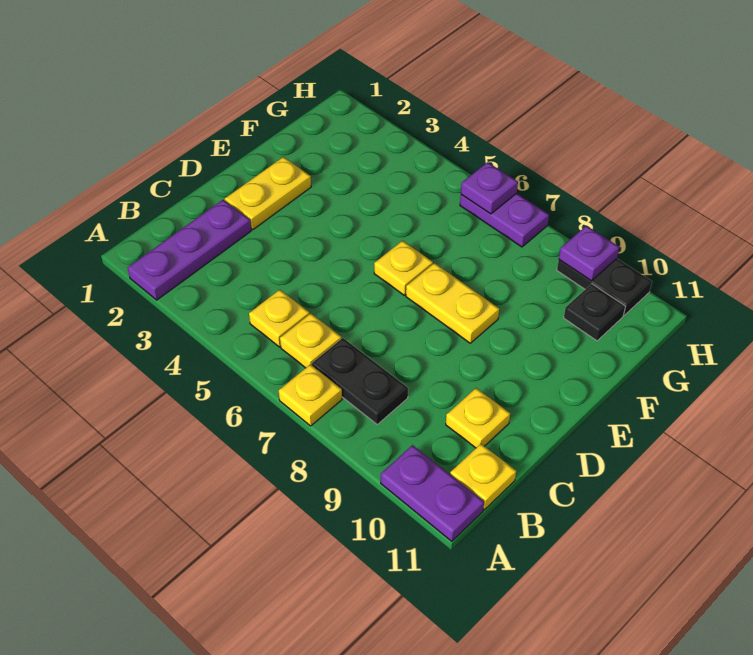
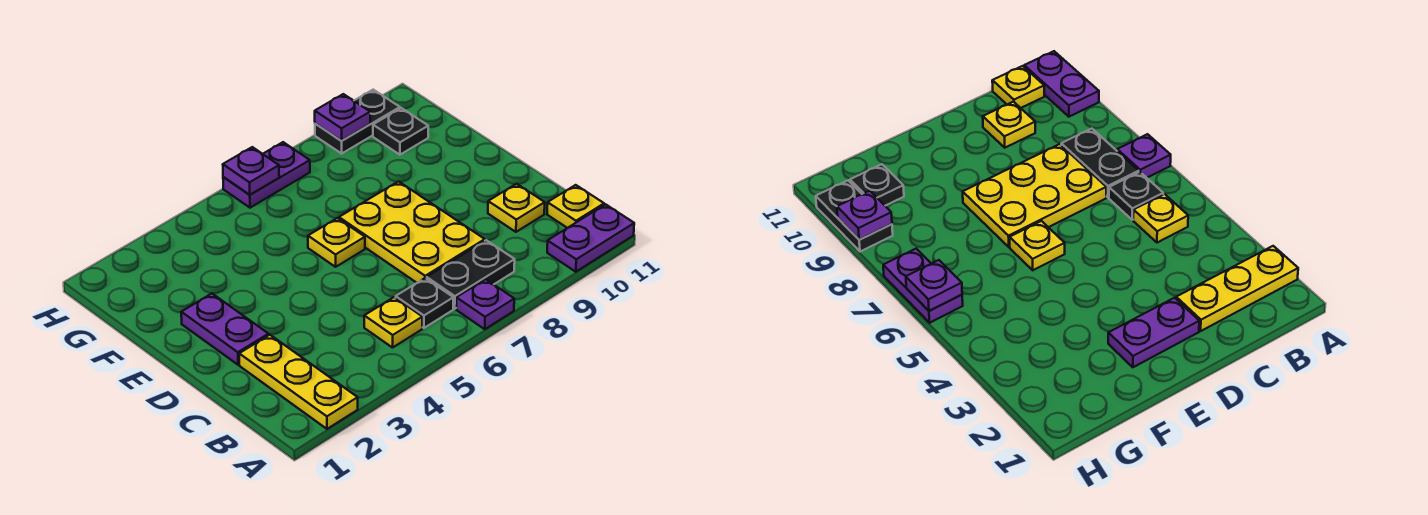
purple plate A2:C2 level 1 -> yellow plate A2:C2 level 1
yellow plate A7 level 1 -> purple plate A7 level 1
yellow plate B6 level 1 -> black plate B6 level 1
yellow plate D2:E2 level 1 -> purple plate D2:E2 level 1
yellow plate E7:E8 level 1 -> yellow plate C7:E8 level 1

